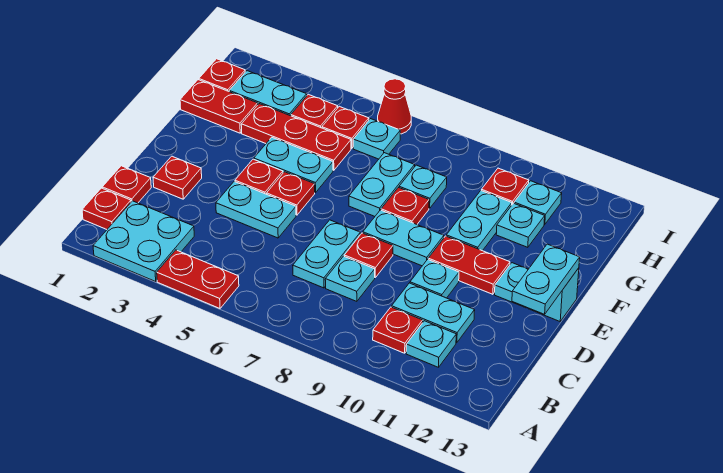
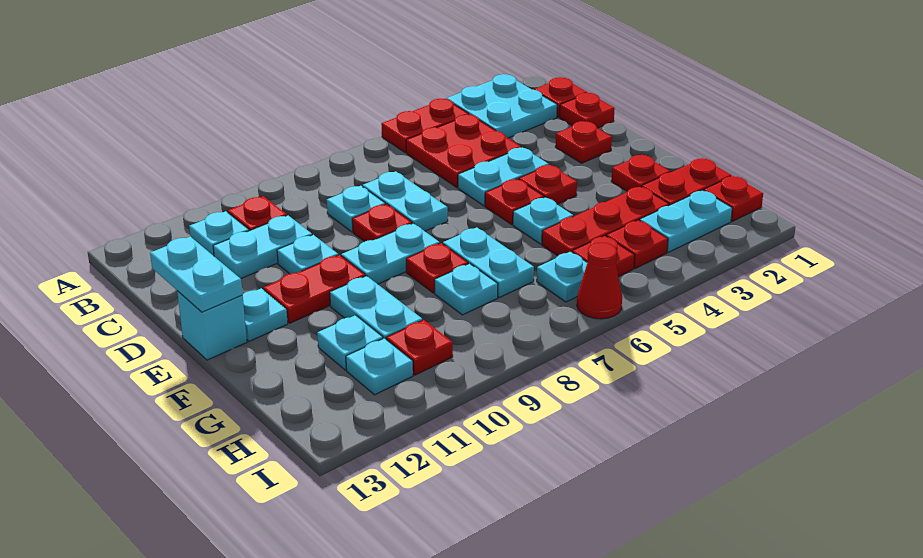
none -> red plate B4:C5 level 1
none -> red plate F2 level 1
cyan plate F4:F5 level 1 -> cyan plate F5 level 1

